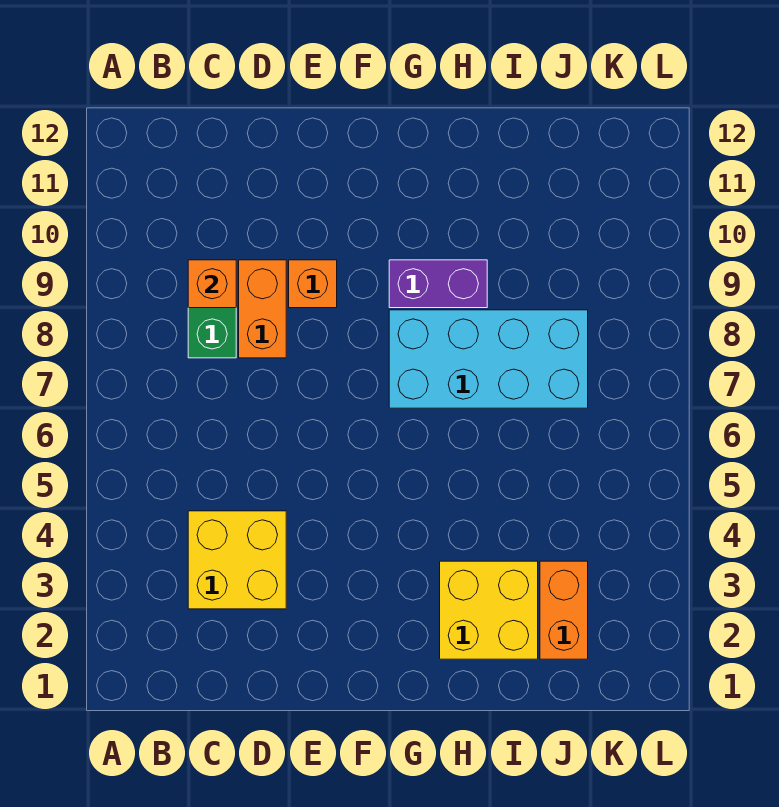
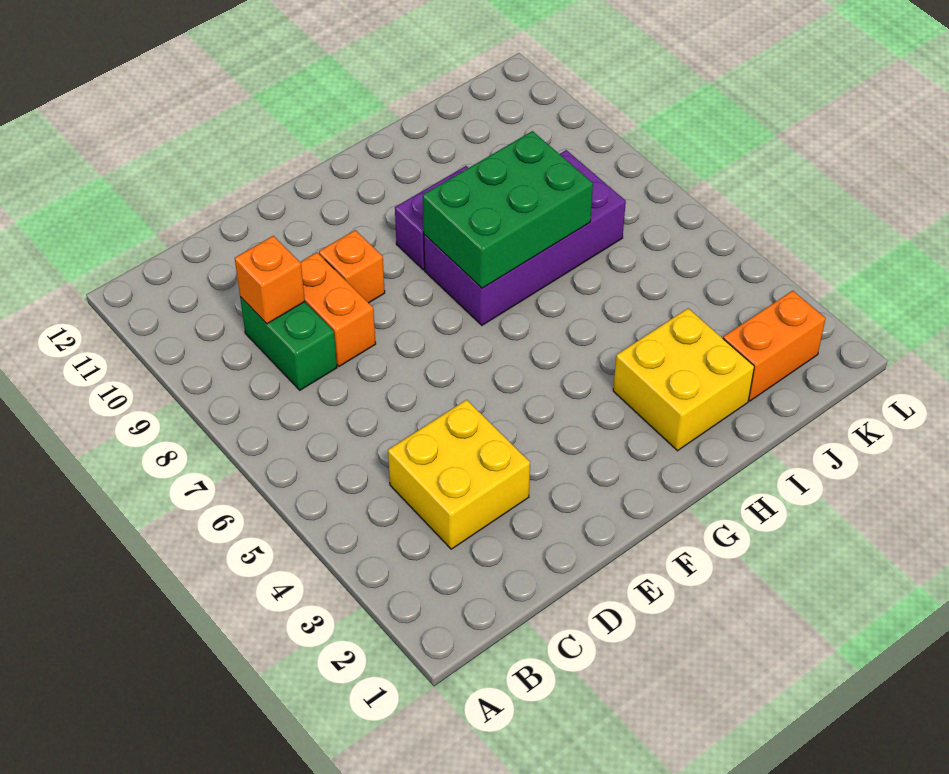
cyan brick G7:J8 level 1 -> purple brick G7:J8 level 1
none -> green brick G7:I8 level 2
orange brick J2:J3 level 1 -> orange brick J2:K2 level 1

